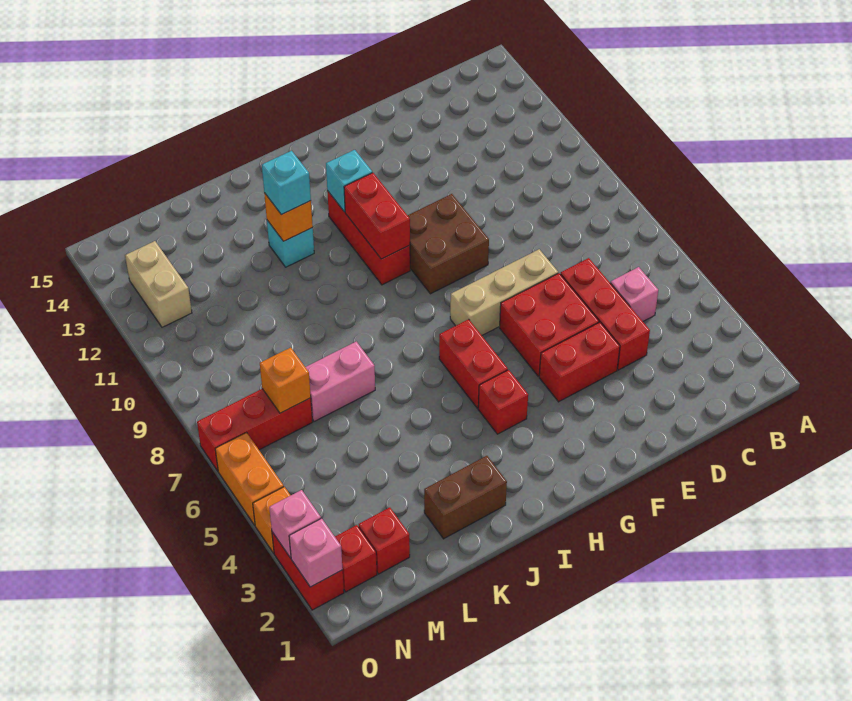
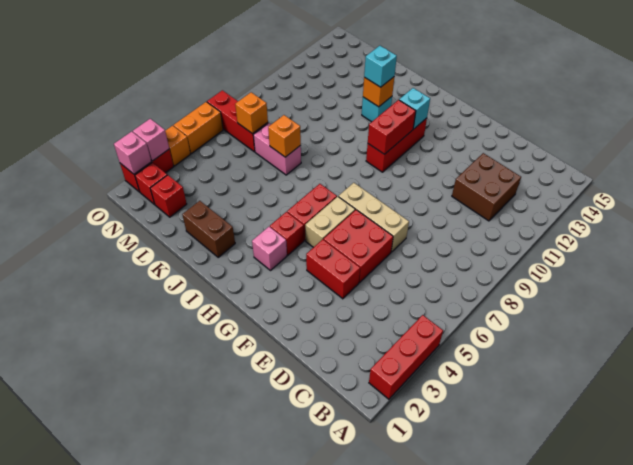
pink brick C5 level 1 -> pink brick H3 level 1
red brick D4:D6 level 1 -> red brick A2:A4 level 1
brown brick F9:G10 level 1 -> brown brick C11:D12 level 1
none -> orange brick K7 level 2
tan brick N12:N13 level 1 -> tan brick G5:G6 level 1

